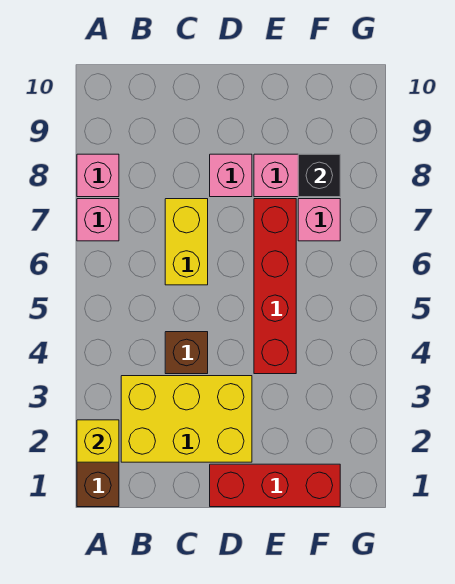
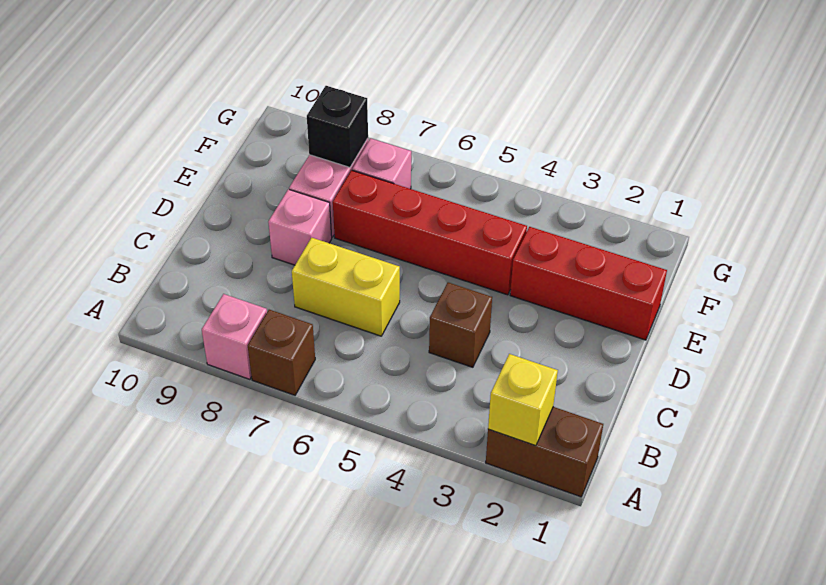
pink brick A7 level 1 -> brown brick A7 level 1
yellow brick B2:D3 level 1 -> none
red brick D1:F1 level 1 -> red brick E1:E3 level 1

